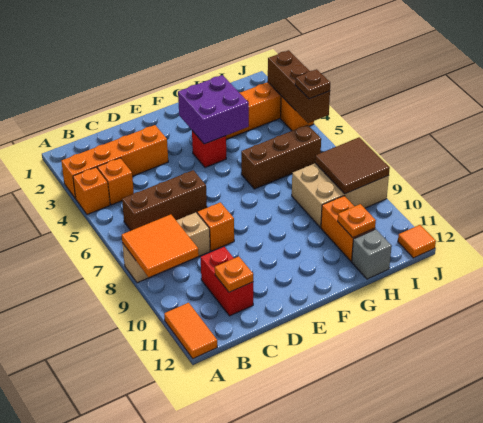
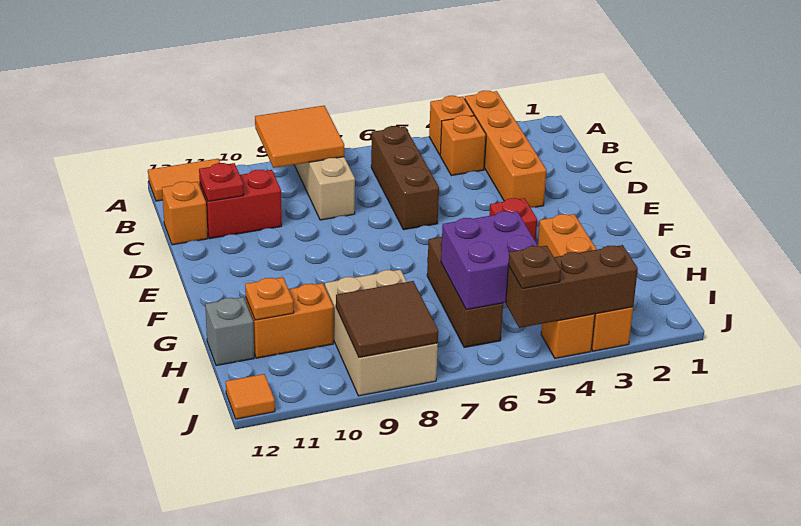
orange plate C11 level 2 -> red plate C11 level 2
orange brick D8 level 1 -> orange brick C12 level 1
purple brick F3:G4 level 2 -> purple brick H5:I6 level 2

